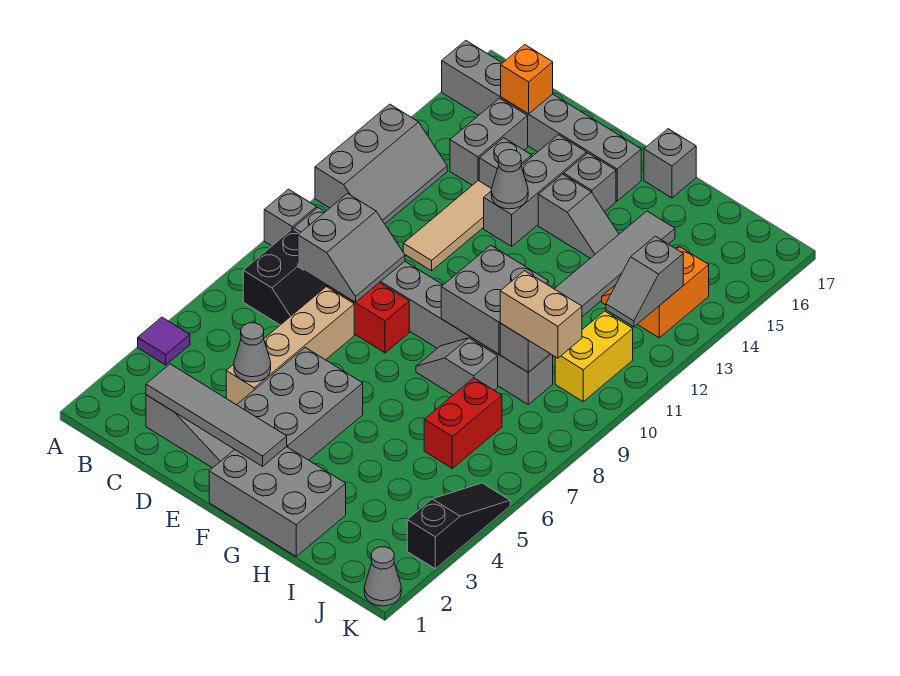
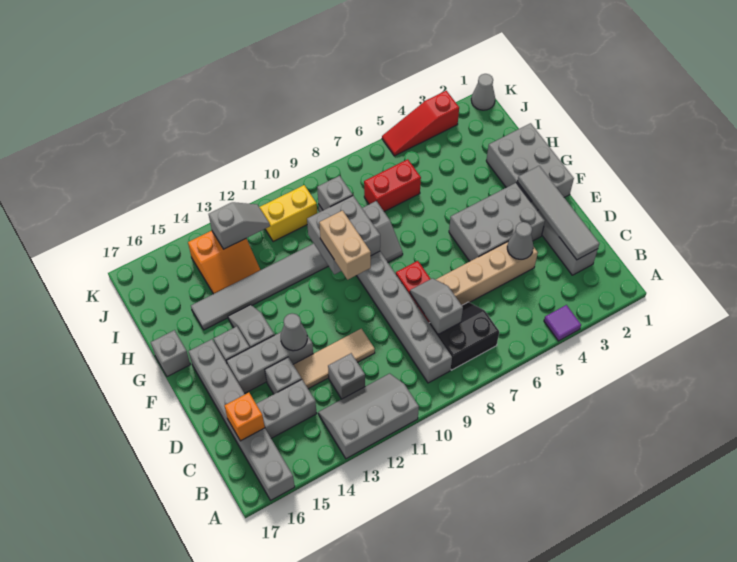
grey brick A9 level 1 -> grey brick C12 level 1
grey slope C8:D9 level 2 top C -> grey slope C8:D8 level 2 top C
tan brick I9:J9 level 3 -> tan brick F10:G10 level 3
black slope K3:K5 level 1 top 3 -> red slope K3:K5 level 1 top 3

